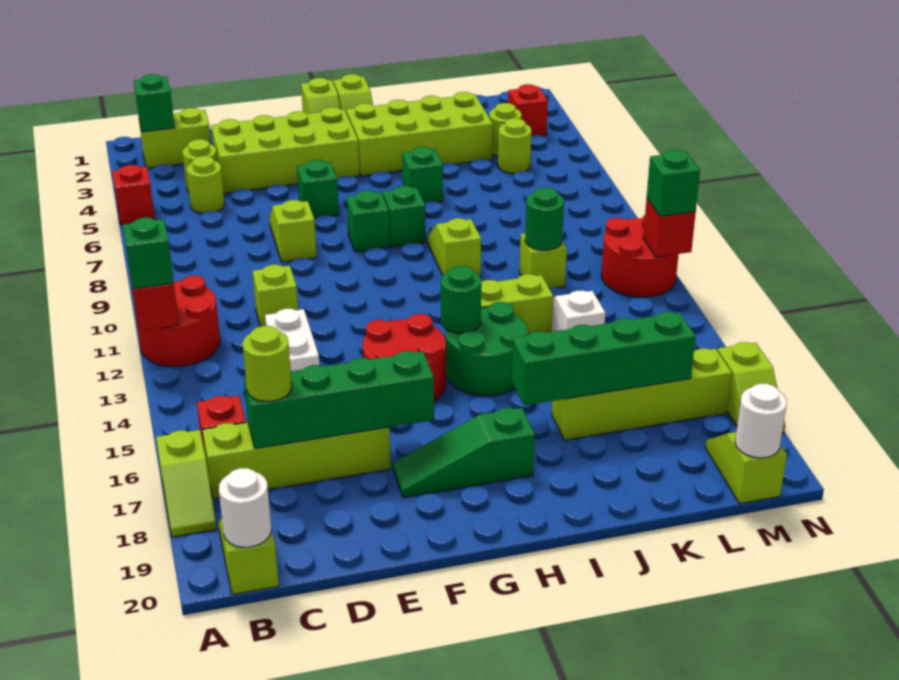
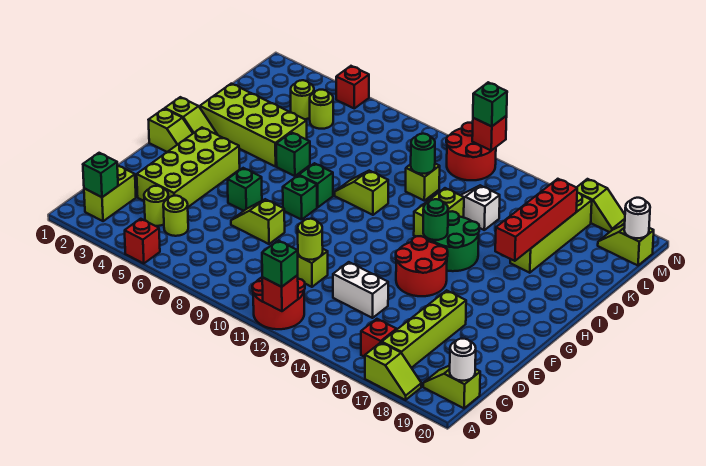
green brick C17:F17 level 2 -> none
lime round brick C17 level 3 -> lime round brick D11 level 2
green slope F18:H18 level 1 top H -> none
lime brick H3:K4 level 1 -> lime brick I2:J5 level 1
green brick I17:L17 level 2 -> red brick I17:L17 level 2
red brick M3 level 1 -> red brick N5 level 1

